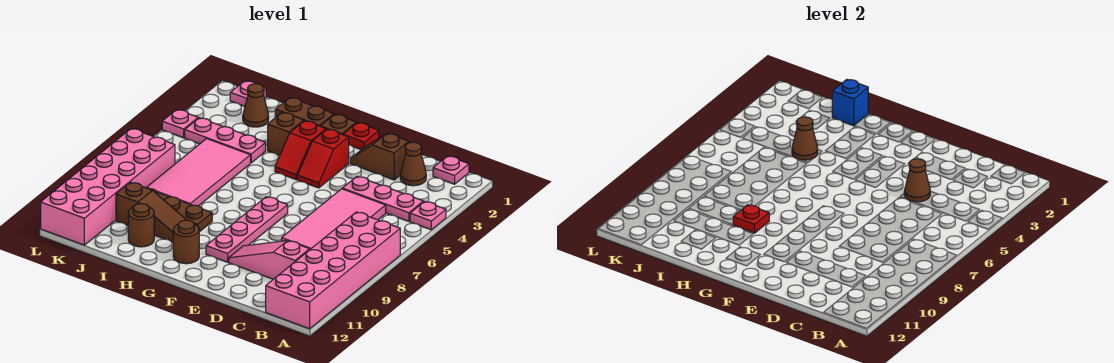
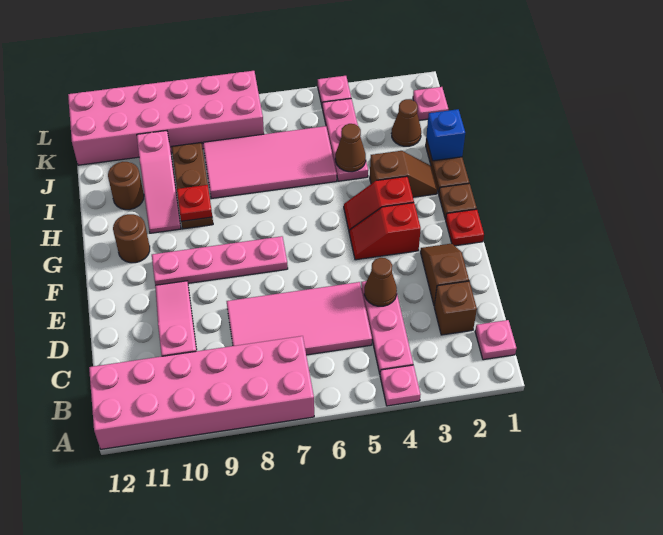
brown cone C2 level 1 -> brown brick C2 level 1
brown slope H10:J10 level 1 top J -> pink slope H10:J10 level 1 top J

